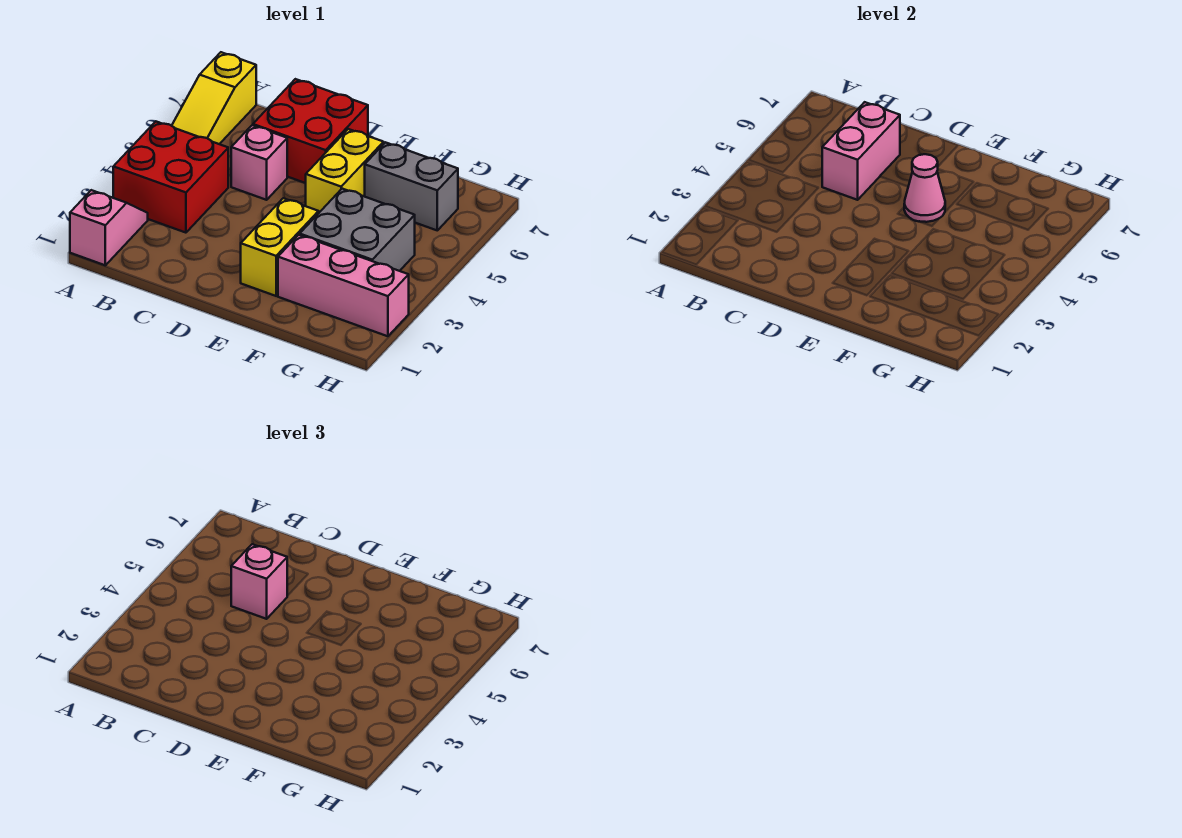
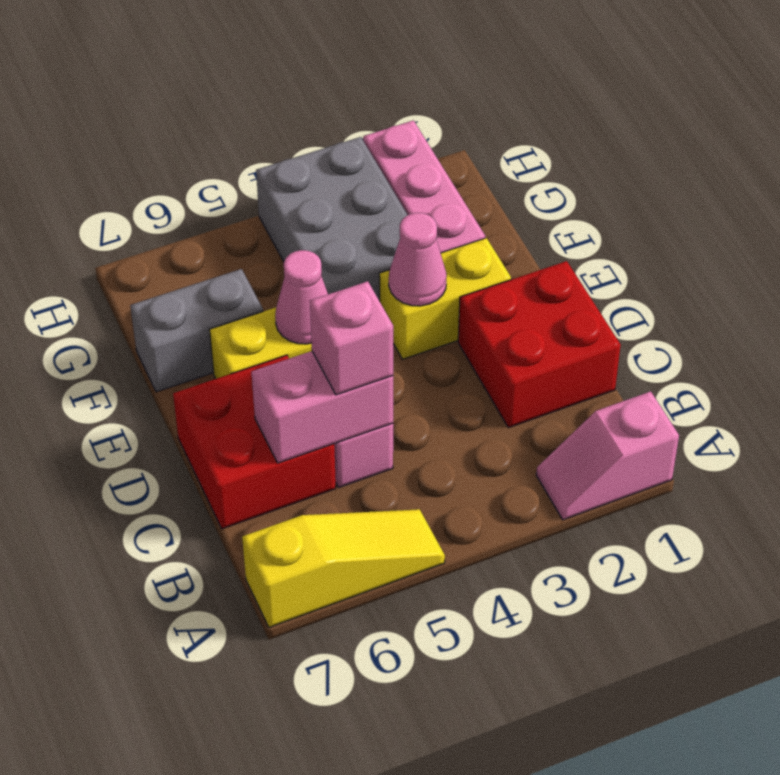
red brick A3:B4 level 1 -> red brick C1:D2 level 1
none -> pink cone E3 level 2
grey brick F3:G4 level 1 -> grey brick F3:H4 level 1
grey brick F6:G6 level 1 -> grey brick F6:F7 level 1

